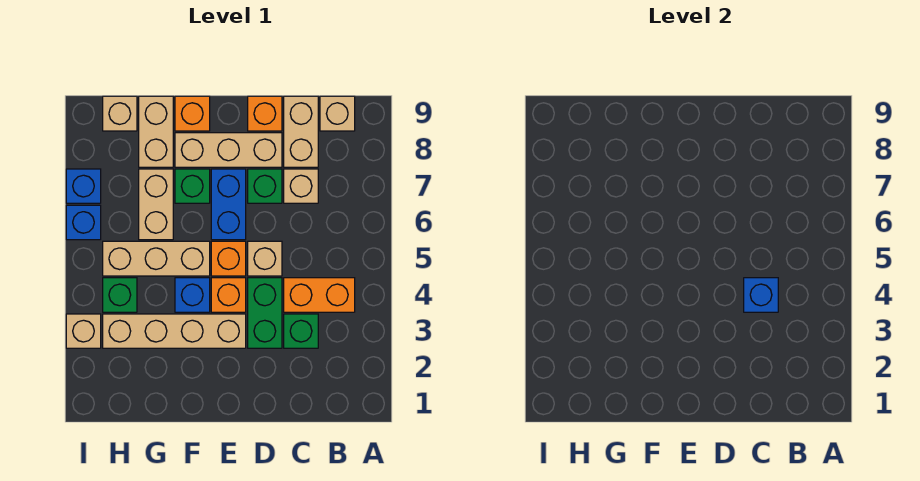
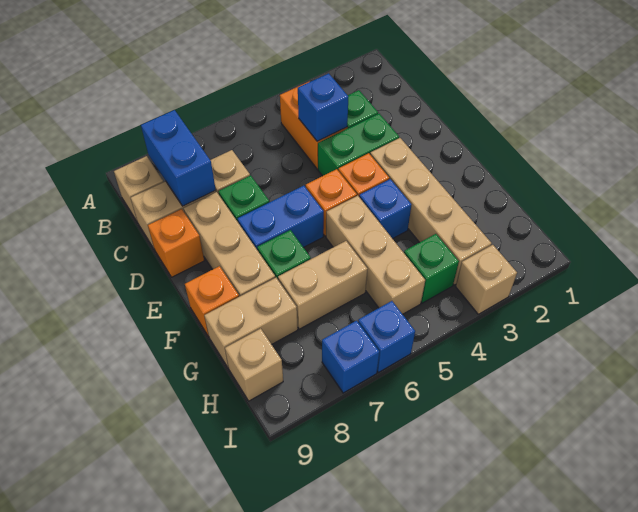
none -> blue brick B8:C8 level 2
tan brick D5 level 1 -> none

